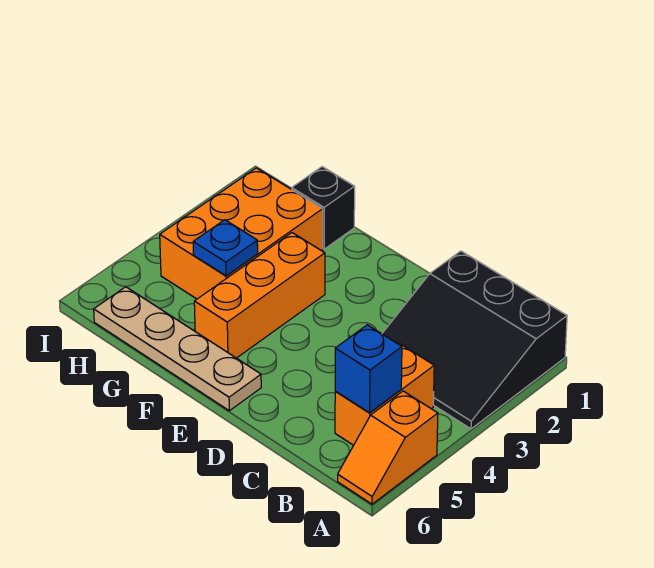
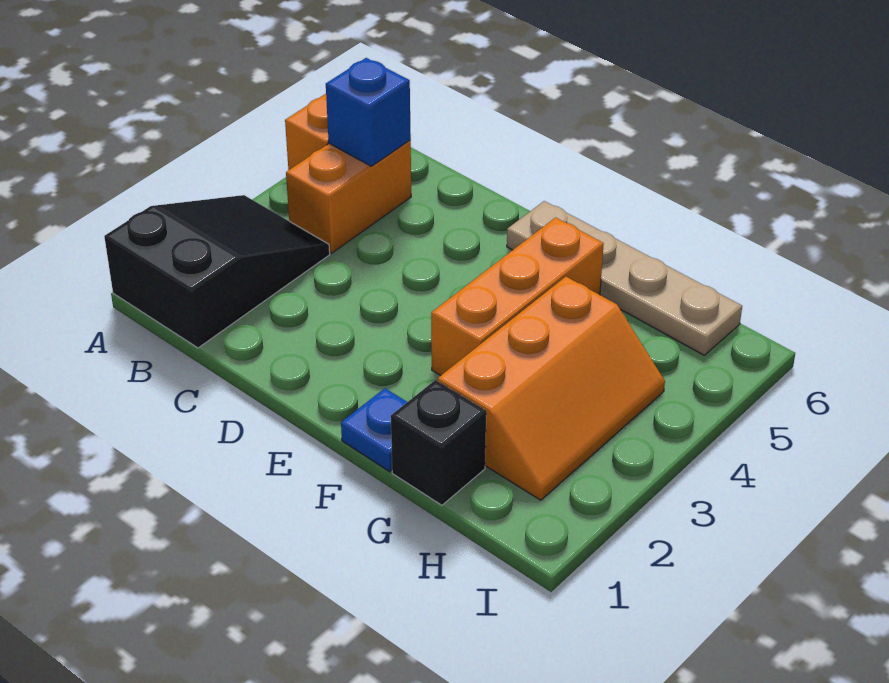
black slope A1:C3 level 1 top 1 -> black slope A1:B3 level 1 top 1
orange brick G2:H4 level 1 -> orange slope G2:H4 level 1 top G
blue plate G4 level 2 -> blue plate F1 level 1

